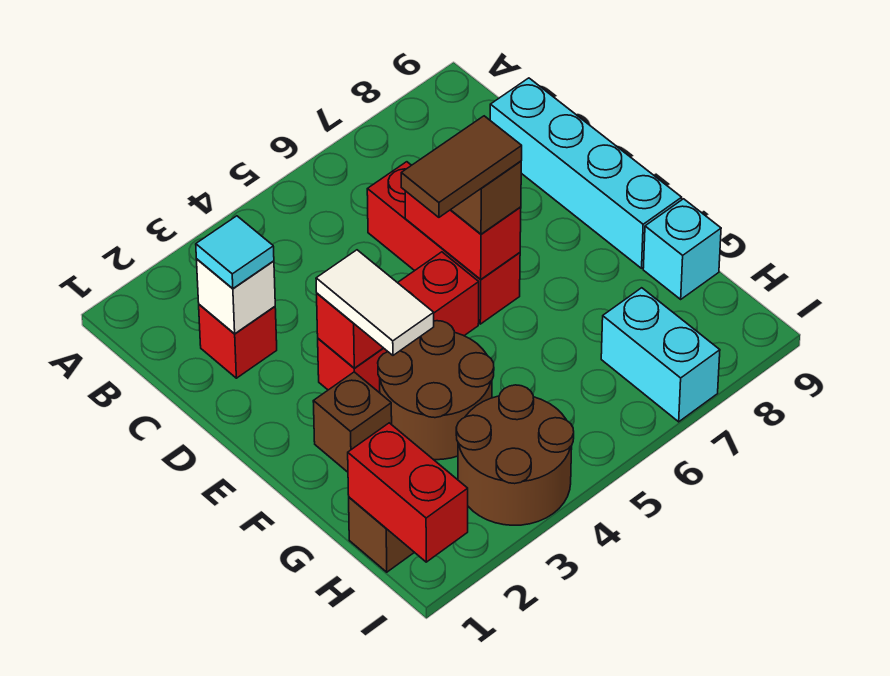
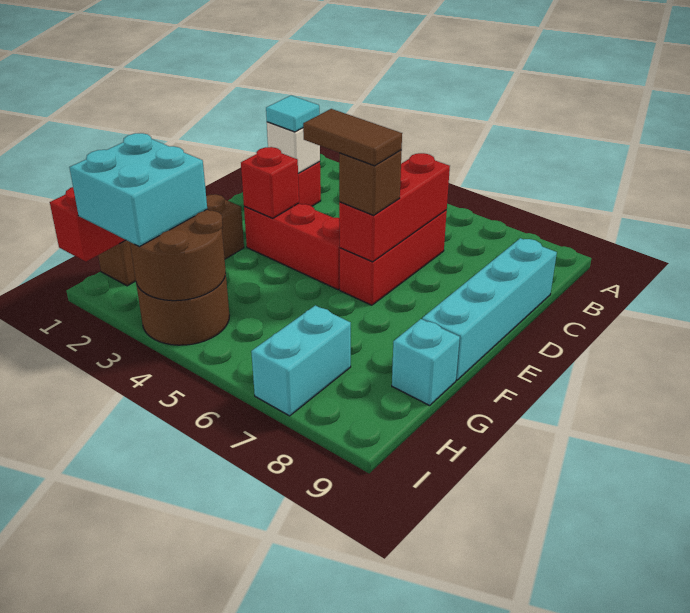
red brick D6:E6 level 2 -> red brick C6:E6 level 2
white tile E3:F3 level 3 -> none
brown round brick F3:G4 level 1 -> brown round brick H3:I4 level 2
none -> cyan brick H2:I3 level 3

